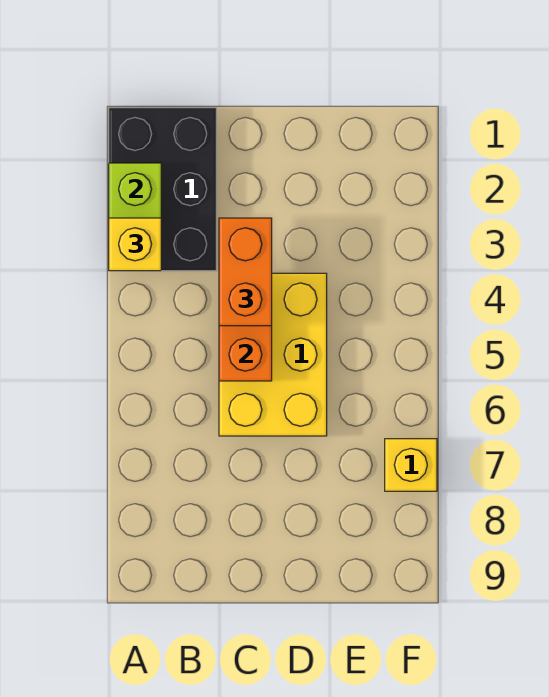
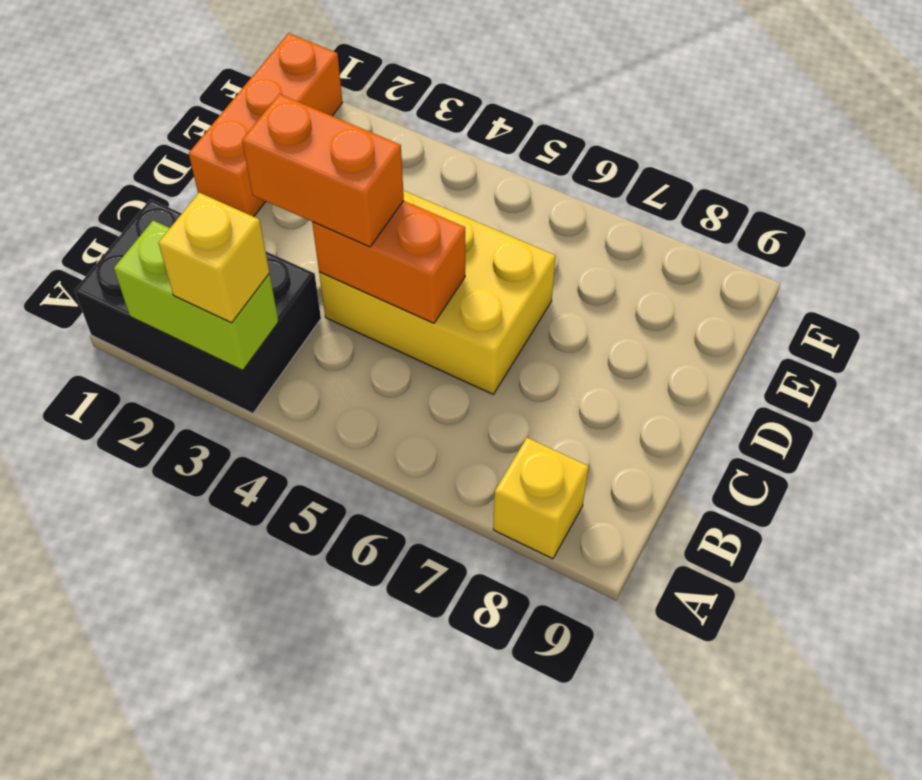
none -> orange brick D1:F1 level 1
yellow brick F7 level 1 -> yellow brick A8 level 1

